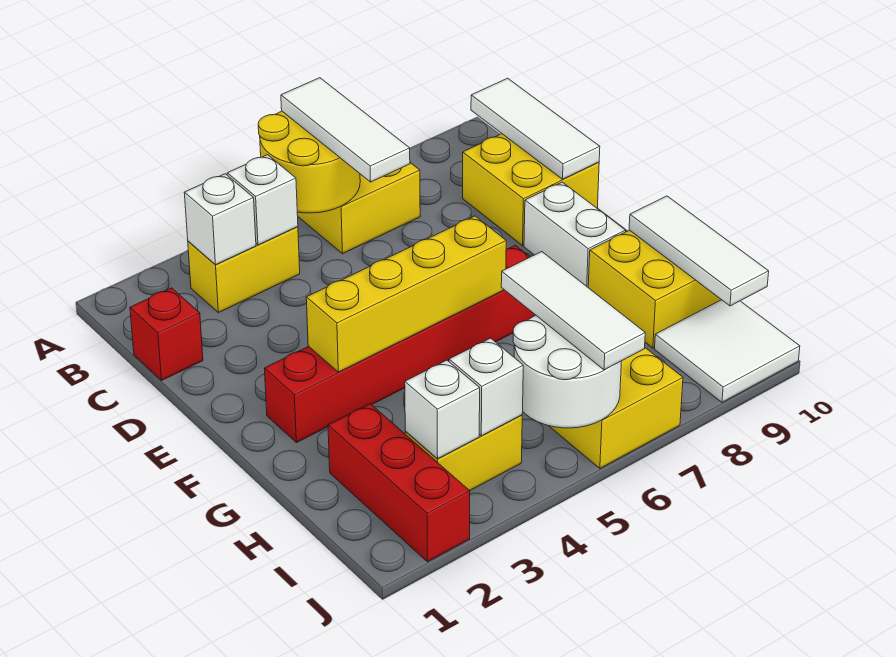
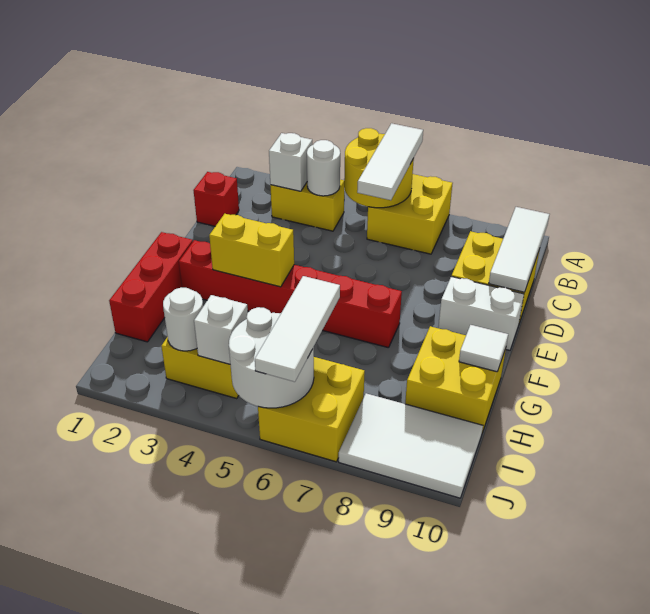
white brick B4 level 2 -> white round brick B4 level 2
white brick E9:F9 level 1 -> white brick E9:E10 level 1
yellow brick F3:F6 level 2 -> yellow brick F3:F4 level 2
white tile G10:I10 level 2 -> white tile G10 level 2
red brick H2:J2 level 1 -> red brick F1:H1 level 1
white brick I3 level 2 -> white round brick I3 level 2
white tile I9:J10 level 1 -> white tile I8:J10 level 1

